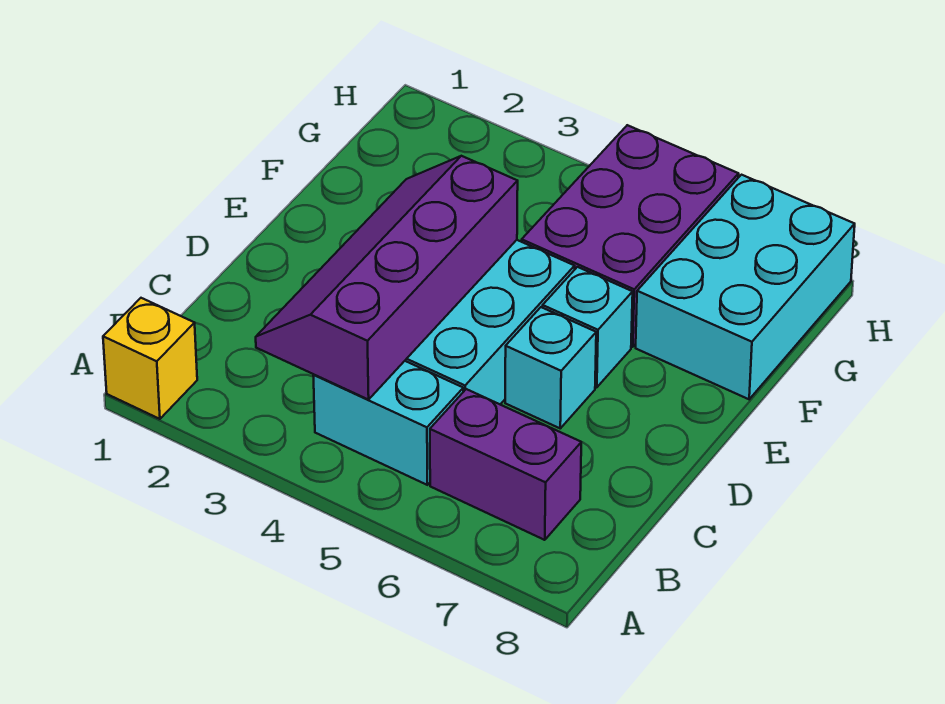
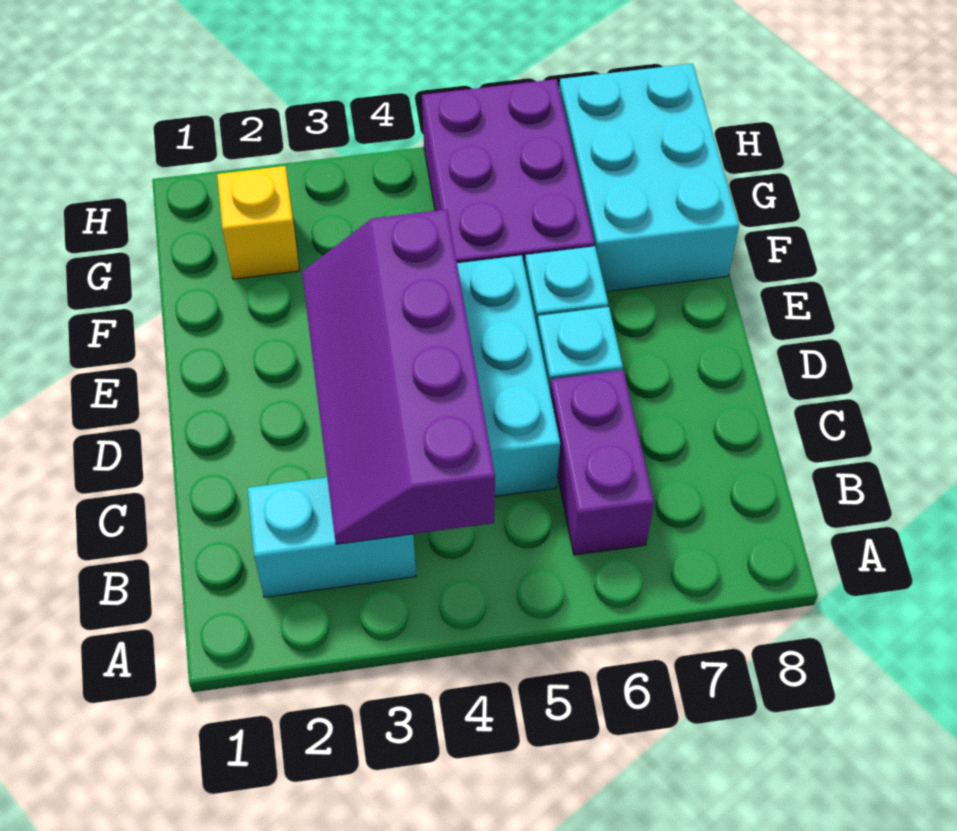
yellow brick A1 level 1 -> yellow brick G2 level 1
cyan brick B4:B5 level 1 -> cyan brick B2:B3 level 1
purple brick B6:B7 level 1 -> purple brick B6:C6 level 1

